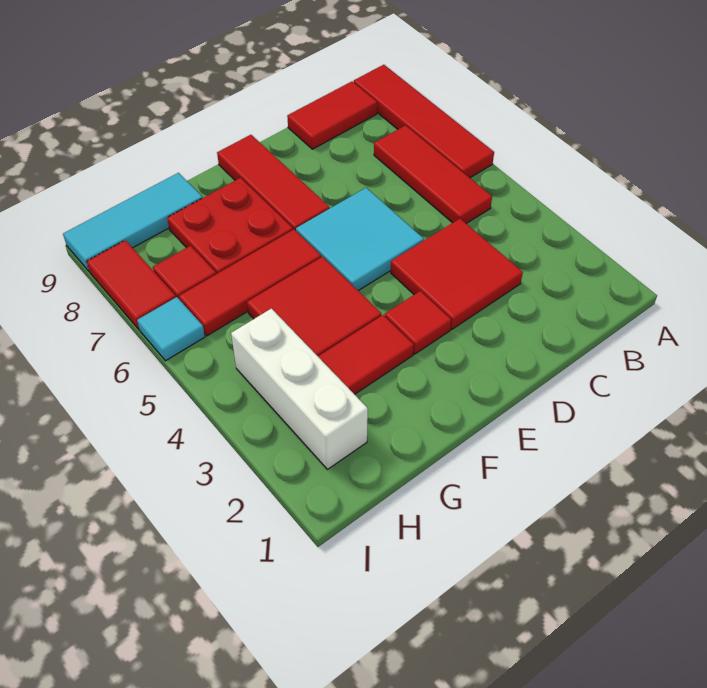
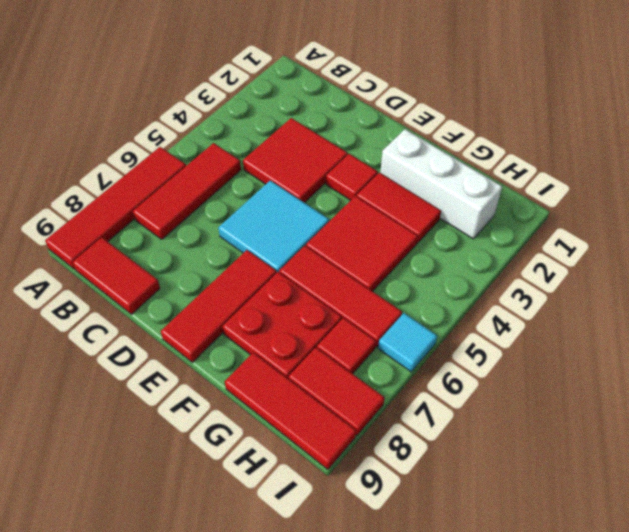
cyan tile G9:I9 level 1 -> red tile G9:I9 level 1
white brick H2:H4 level 1 -> white brick F2:H2 level 1
red tile I7:I8 level 1 -> red tile H8:I8 level 1

